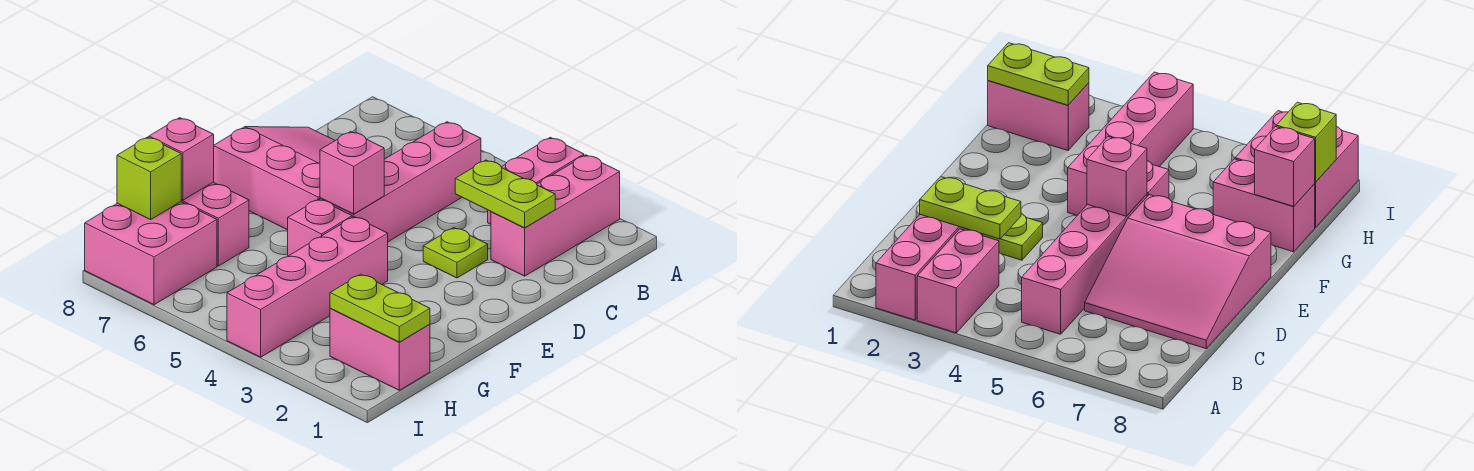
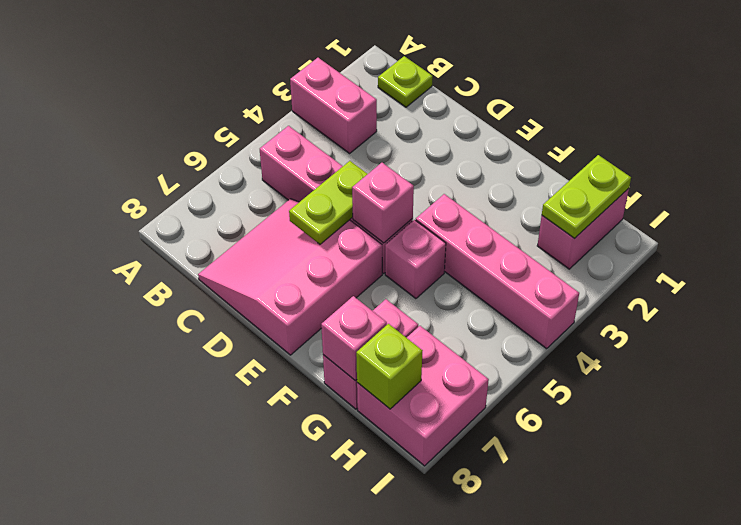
pink brick A2:C2 level 1 -> none
lime plate C2:C3 level 2 -> lime plate D5:D6 level 2
lime plate D3 level 1 -> lime plate B1 level 1

